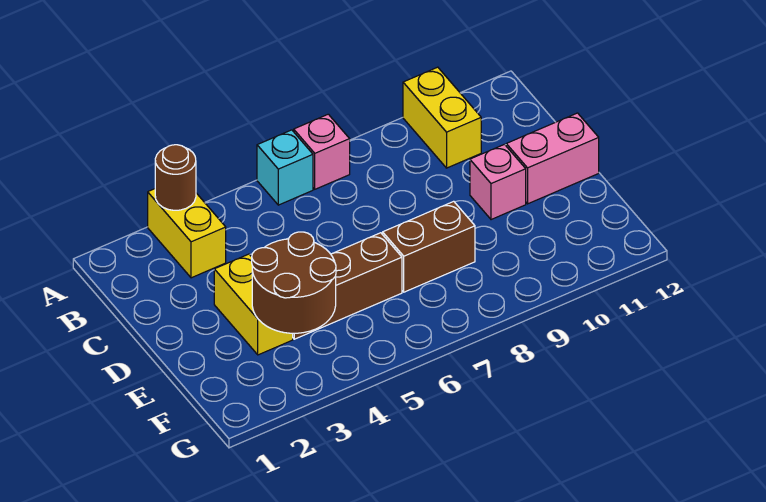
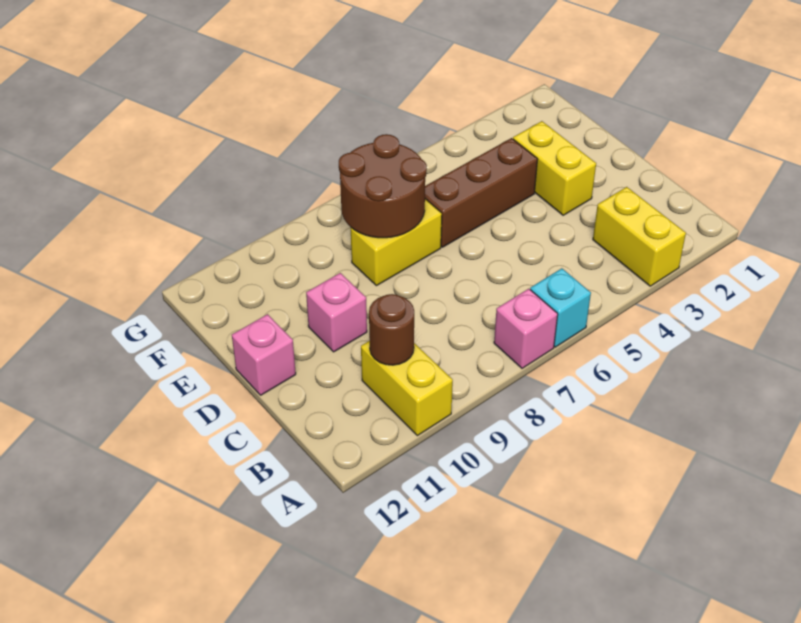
brown round brick A3 level 2 -> brown round brick B10 level 2
pink brick D11:D12 level 1 -> pink brick D12 level 1
brown round brick E3:F4 level 2 -> brown round brick E7:F8 level 2
brown brick E7:E8 level 1 -> yellow brick E7:E8 level 1

